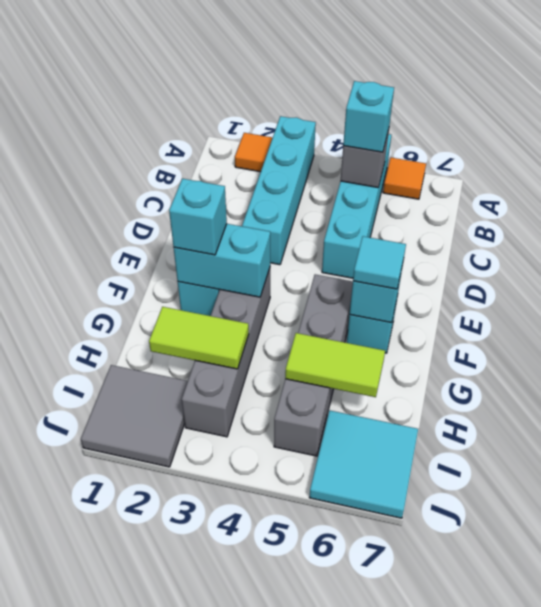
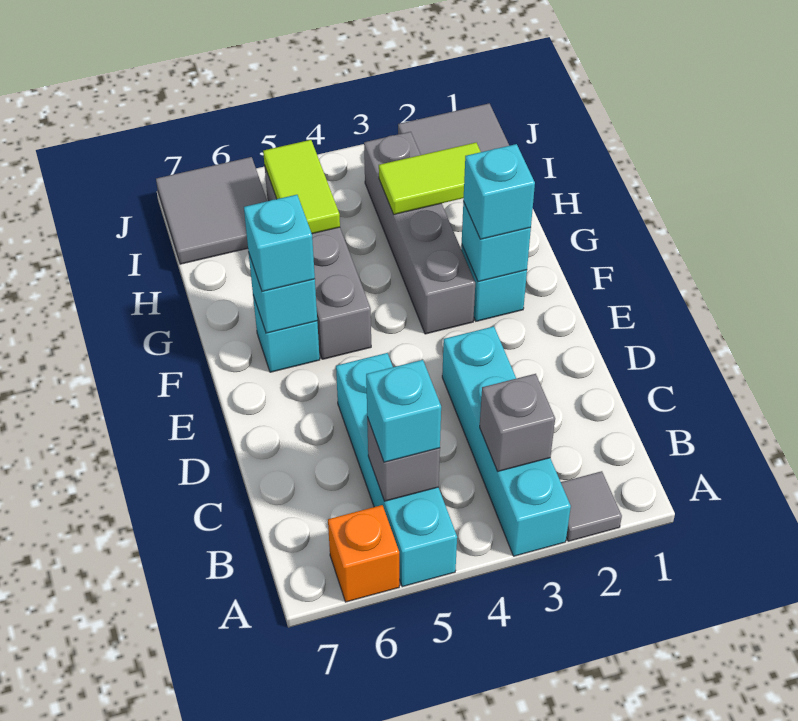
orange tile A2 level 1 -> grey tile A2 level 1
orange tile A6 level 1 -> orange brick A6 level 1
none -> grey brick B3 level 2
cyan brick F2:F3 level 2 -> cyan brick F2 level 2
cyan tile F6 level 3 -> cyan brick F6 level 3
lime tile H5:H6 level 2 -> lime tile H5:I5 level 2
cyan tile I6:J7 level 1 -> grey tile I6:J7 level 1

